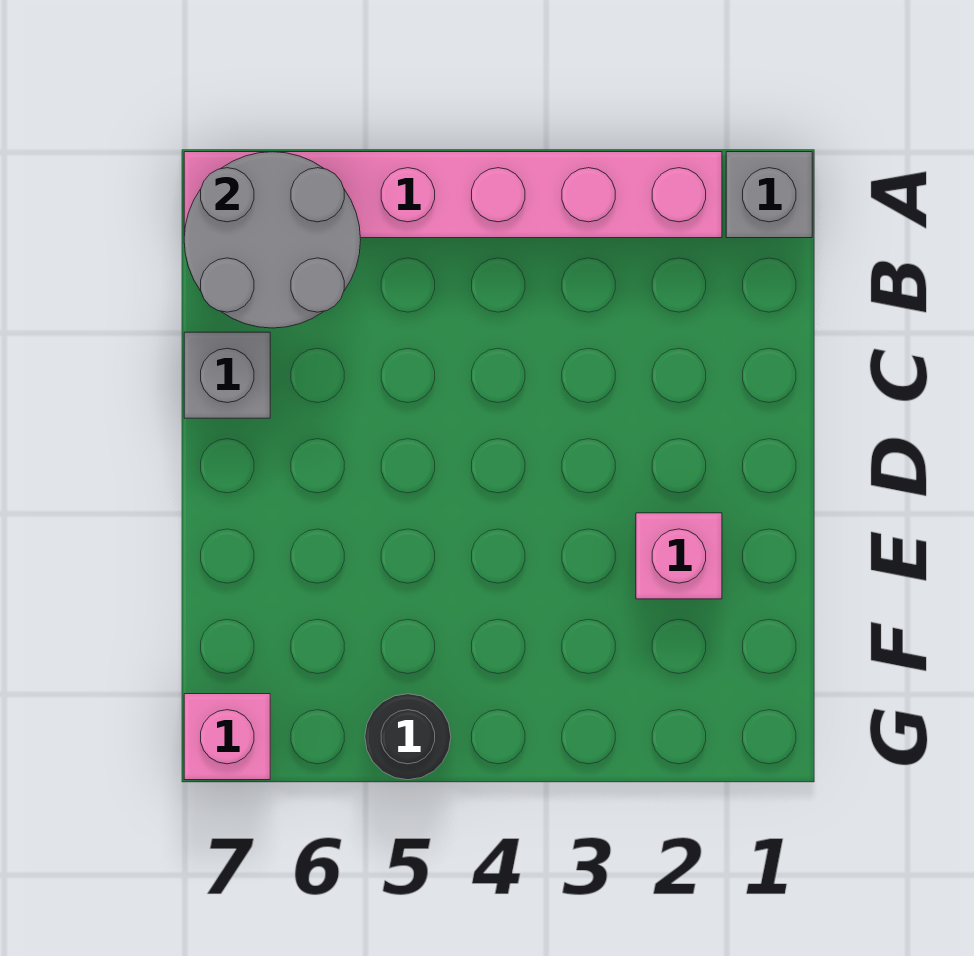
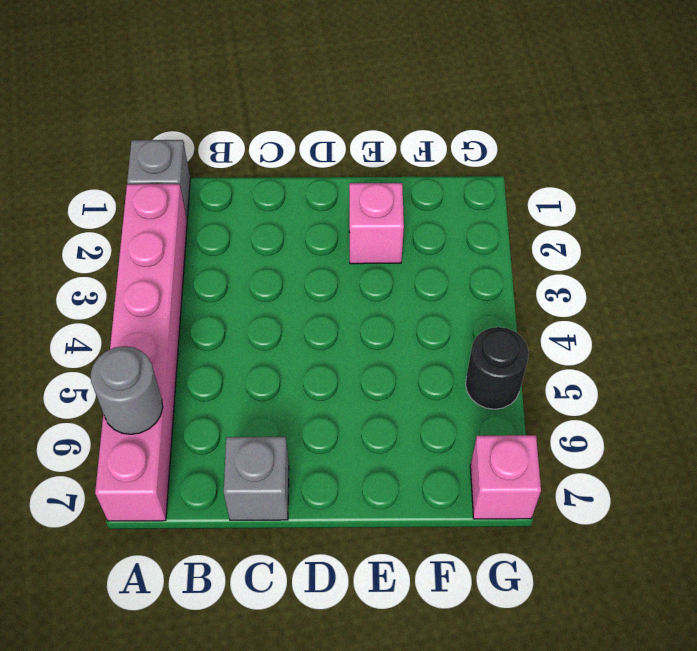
grey round brick A6:B7 level 2 -> grey round brick A6 level 2

